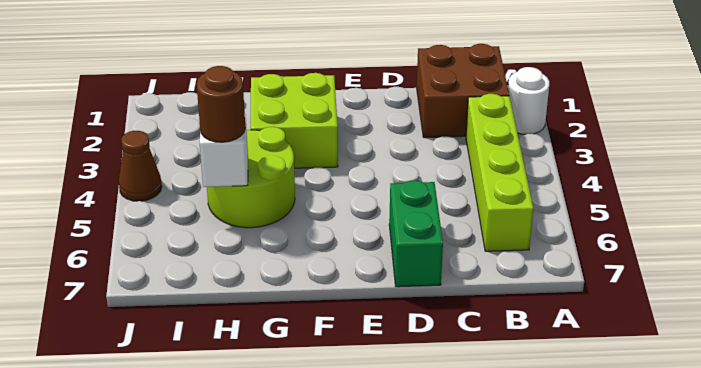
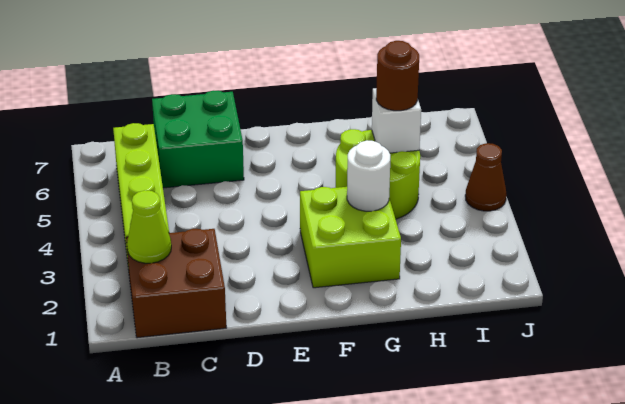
white round brick A2 level 1 -> white round brick G3 level 2
none -> lime cone B2 level 2
green brick D6:D7 level 1 -> green brick C6:D7 level 1

